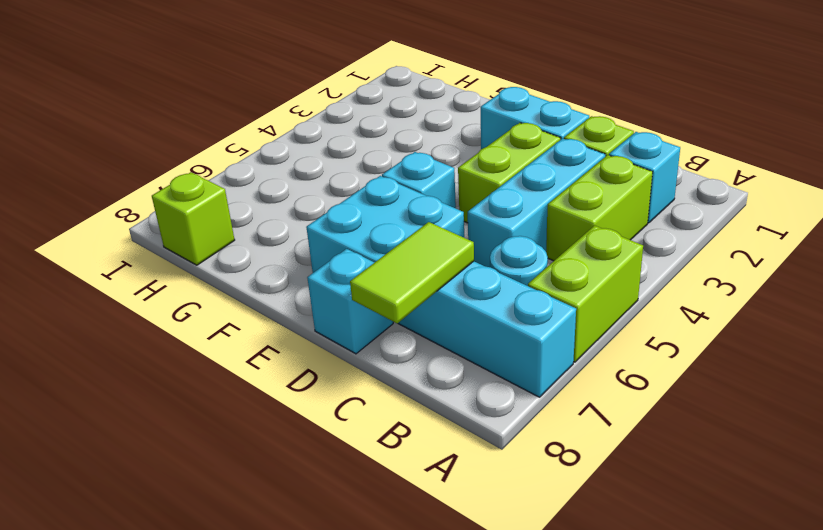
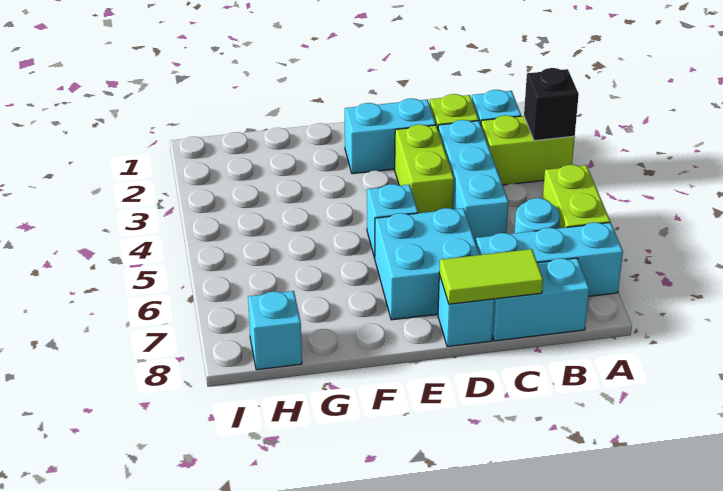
none -> black brick A3 level 2
lime brick B3:B4 level 1 -> lime brick A3:B3 level 1
none -> cyan brick B8:C8 level 1
lime tile C7:C8 level 2 -> lime tile C8:D8 level 2
lime brick H8 level 1 -> cyan brick H8 level 1

